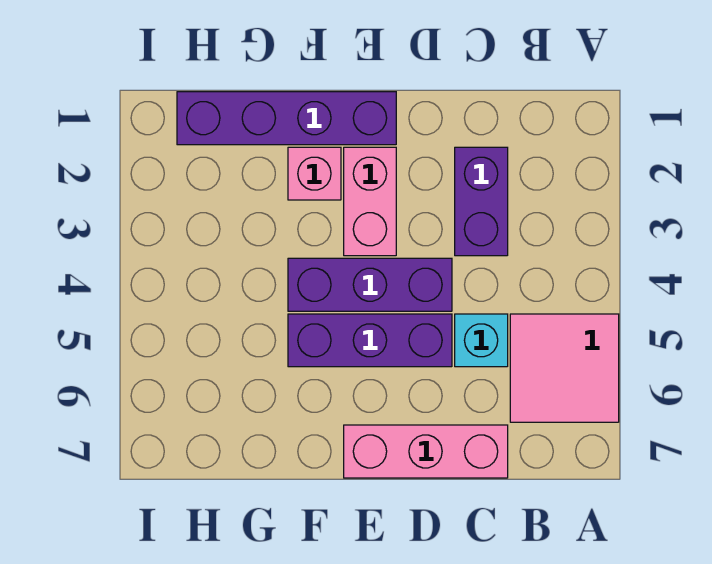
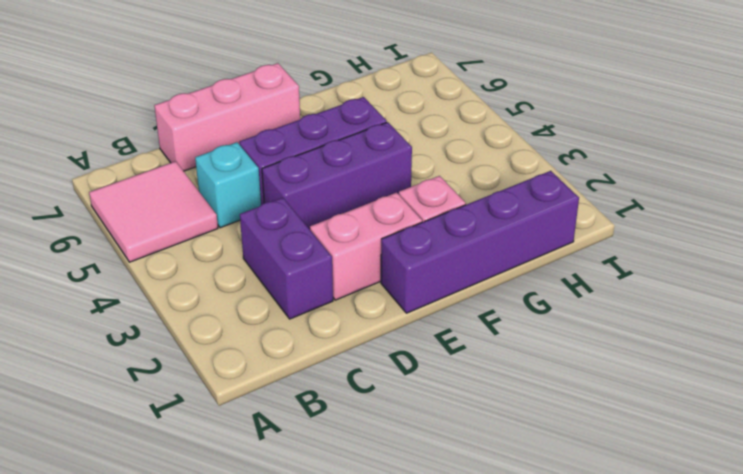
pink brick E2:E3 level 1 -> pink brick D2:E2 level 1

